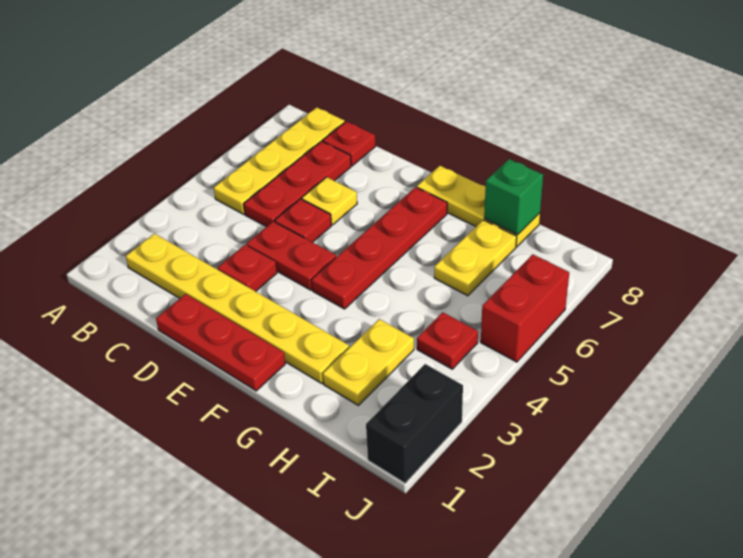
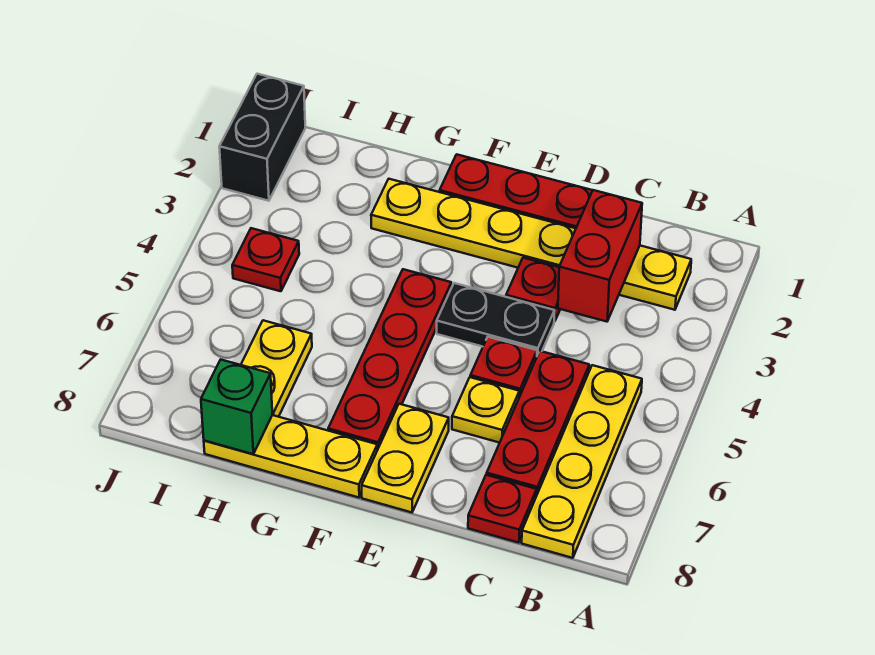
red plate D4:E4 level 1 -> black plate D4:E4 level 1
yellow plate H2:H3 level 1 -> yellow plate E7:E8 level 1
red brick J5:J6 level 1 -> red brick C2:C3 level 2

